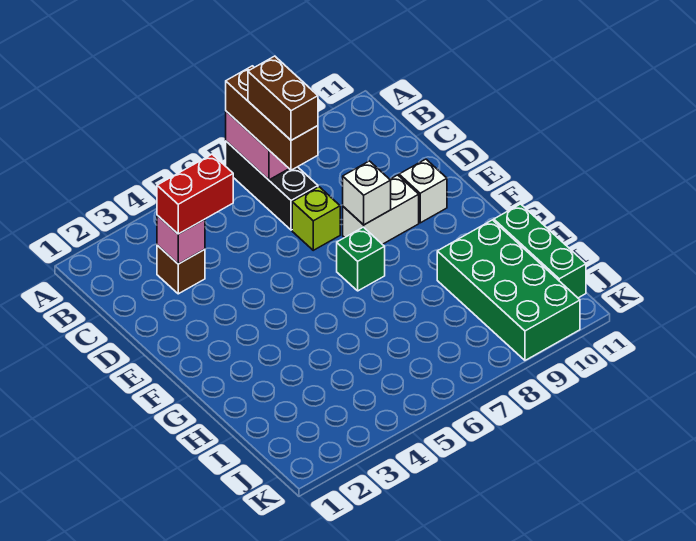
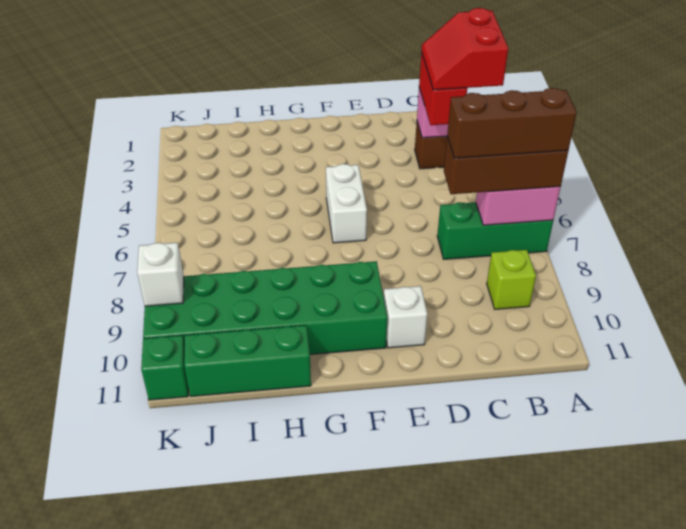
black brick A7:C7 level 1 -> green brick A7:C7 level 1
none -> red slope B3:C4 level 4 top B
brown brick B7:C7 level 4 -> brown brick A7:C7 level 4
lime brick D7 level 1 -> lime brick B9 level 1
white brick E8:E9 level 1 -> white brick F5:F6 level 1
white brick E8 level 2 -> white brick K9 level 2
green brick F7 level 1 -> green brick K11 level 1
green brick H9:K10 level 1 -> green brick F9:K10 level 1

